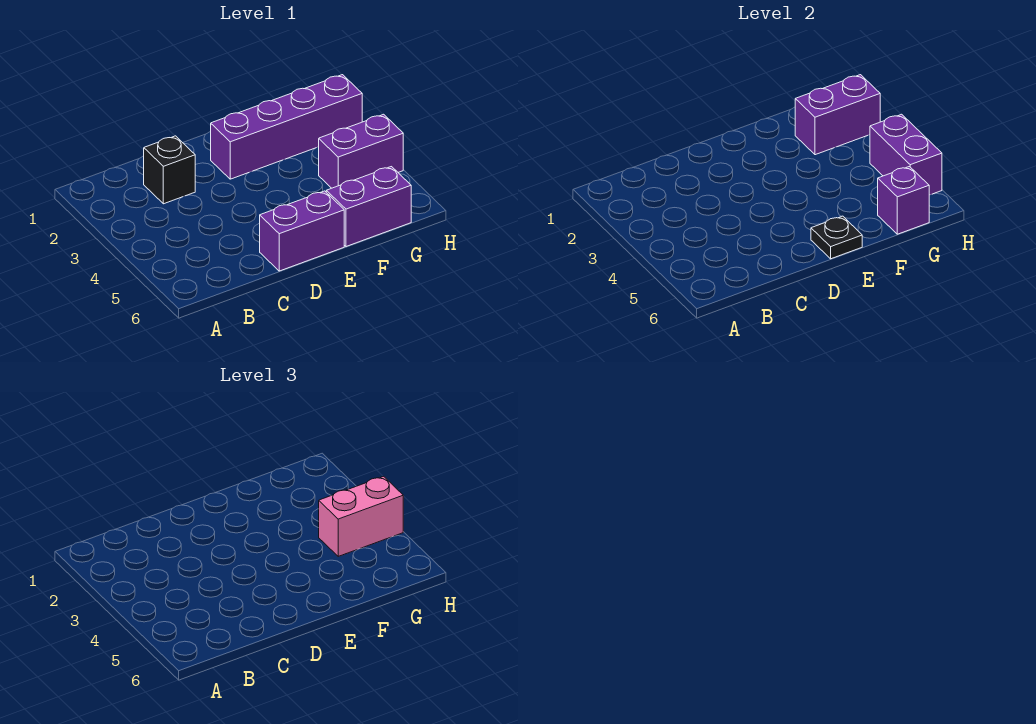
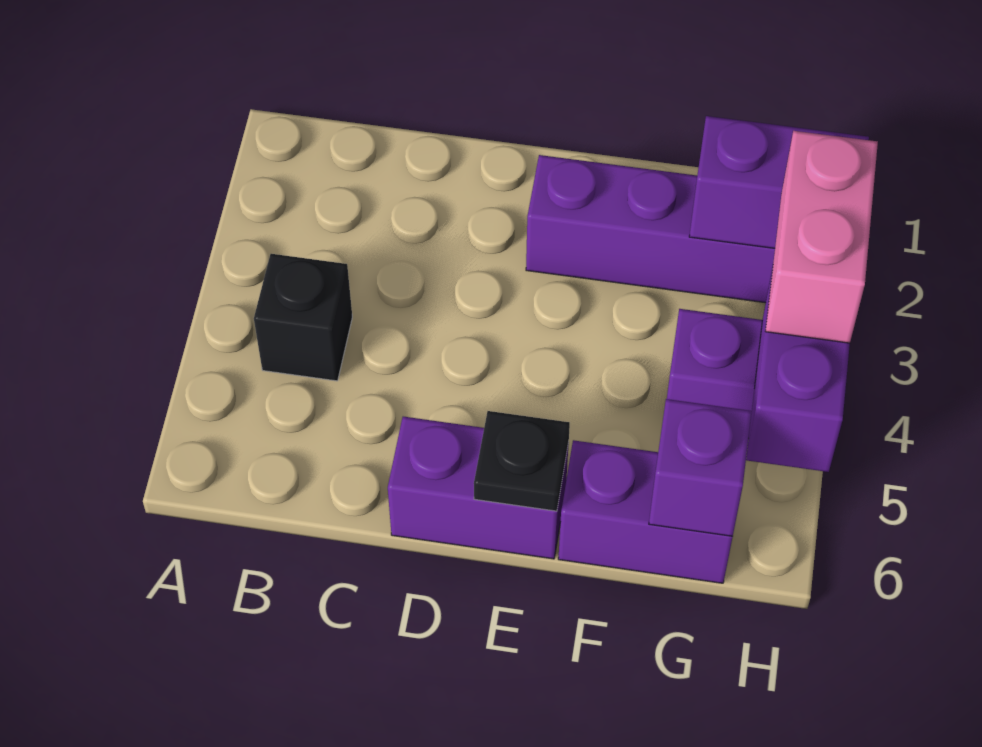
black brick C2 level 1 -> black brick B4 level 1
pink brick G4:H4 level 3 -> pink brick H3:H4 level 3

